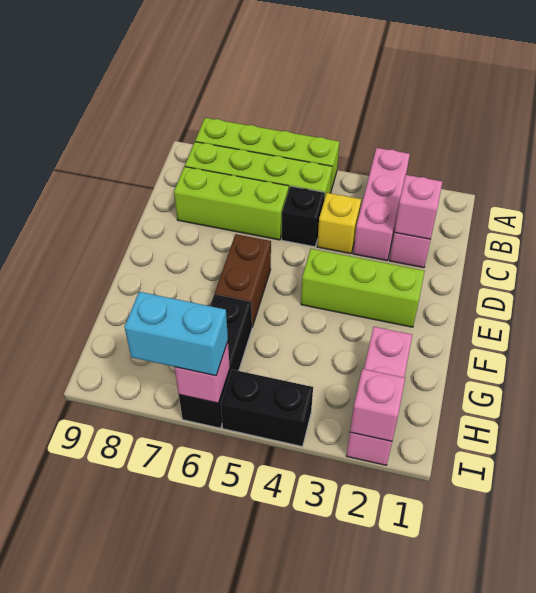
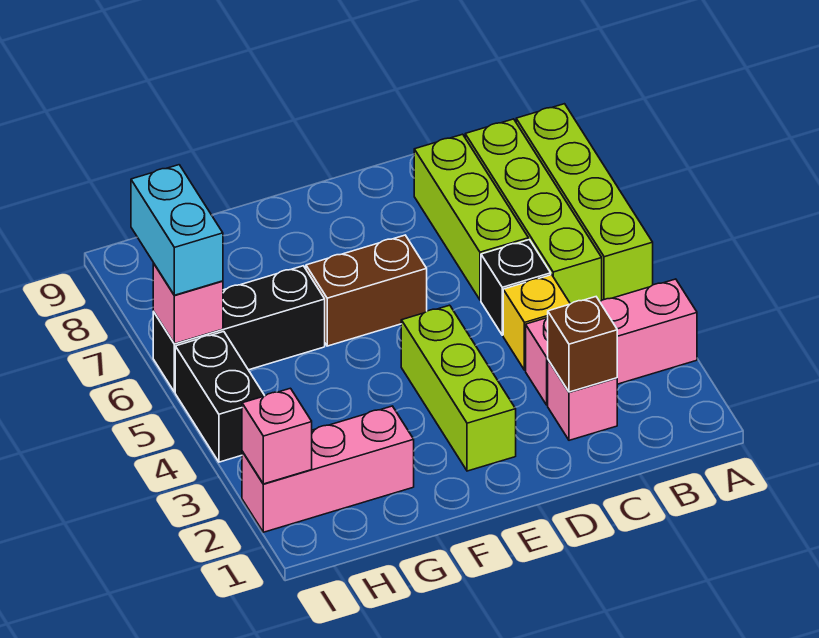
pink brick C2 level 2 -> brown brick C2 level 2

